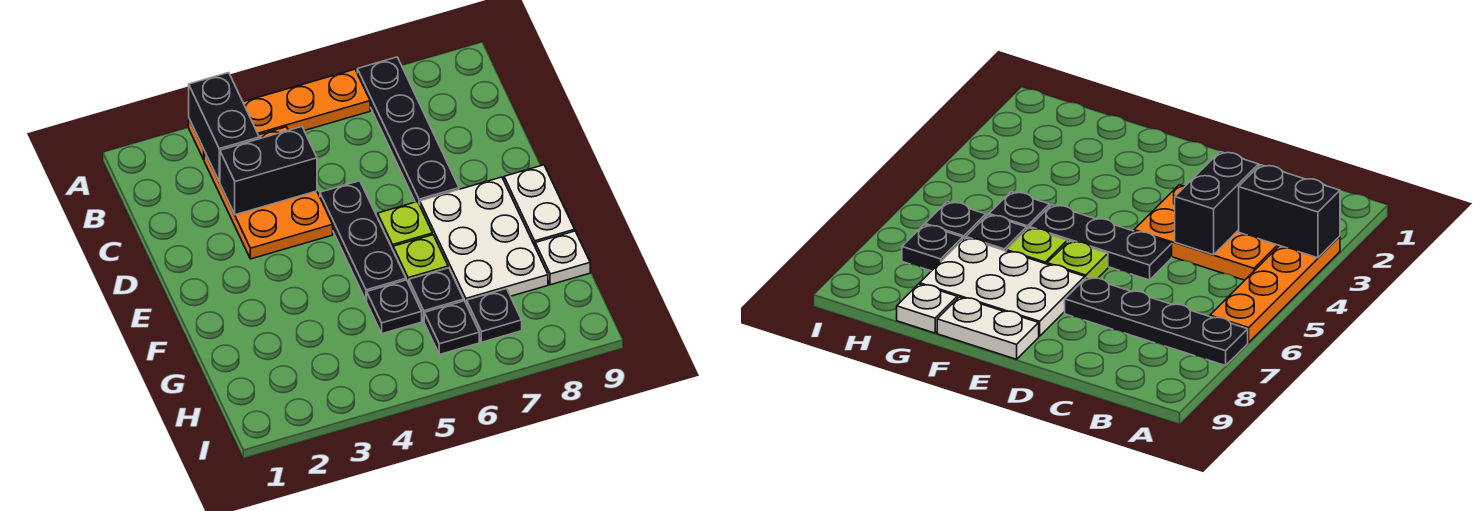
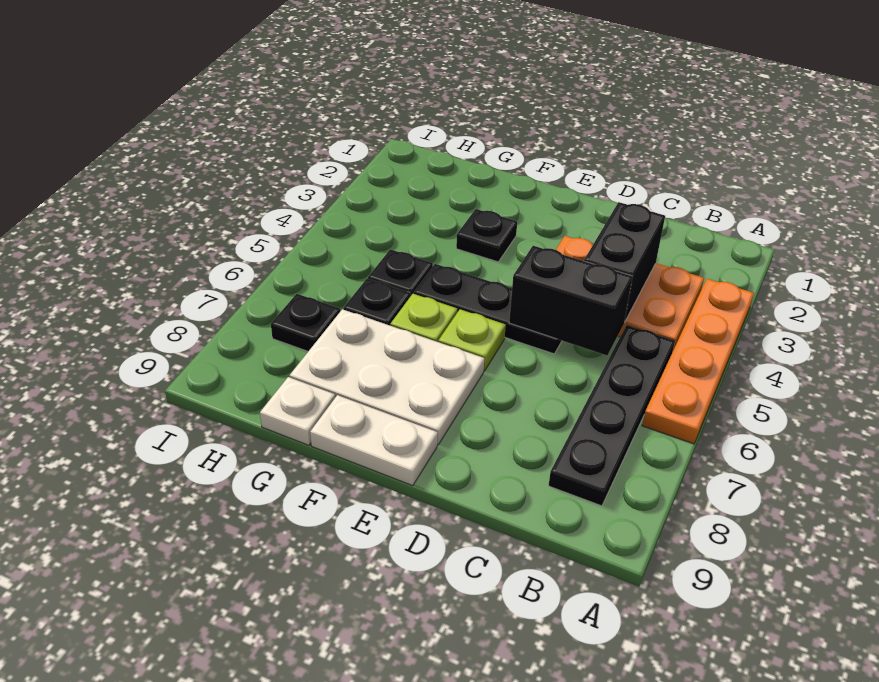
black brick A3:B3 level 2 -> black brick C5:D5 level 2
black plate A7:D7 level 1 -> black plate B5:B8 level 1
black plate H6 level 1 -> black plate F3 level 1

